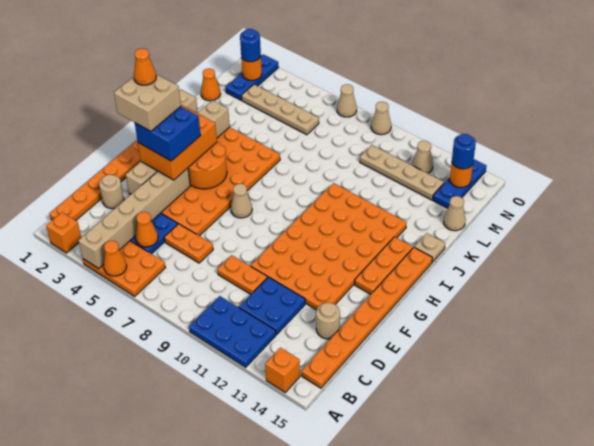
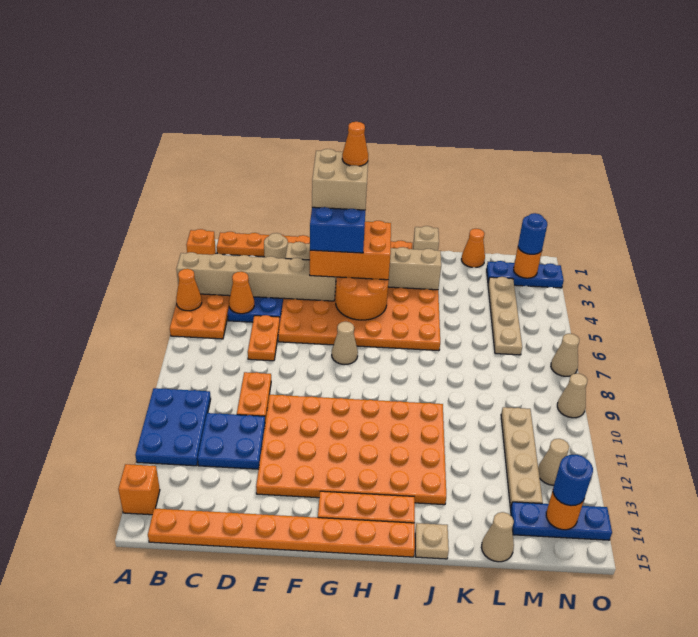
tan round brick D14 level 1 -> none

